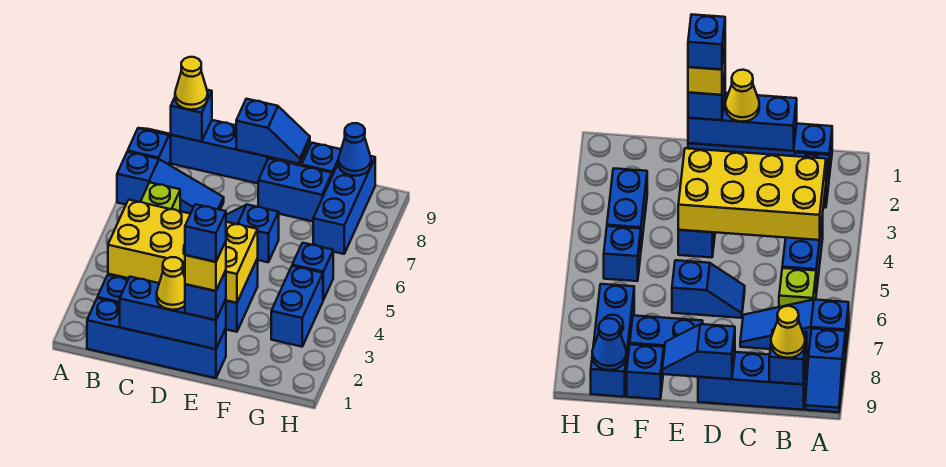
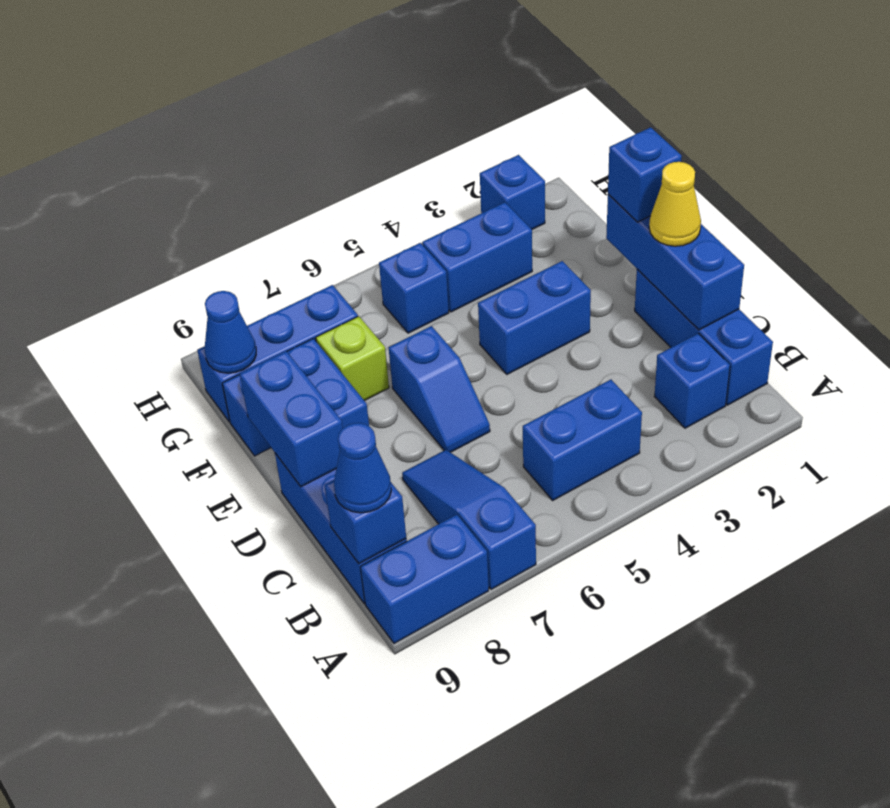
blue slope A8:A9 level 1 top 8 -> blue brick A8:A9 level 1
blue brick B1:E1 level 1 -> blue brick B1:D1 level 1
yellow brick B3:E4 level 2 -> none
lime brick B6 level 1 -> lime brick F7 level 1
yellow cone B9 level 3 -> blue cone B9 level 3
blue slope D9:E9 level 2 top D -> blue brick D9:E9 level 2
yellow brick E1 level 4 -> none
blue brick E1 level 5 -> blue brick H2 level 1

